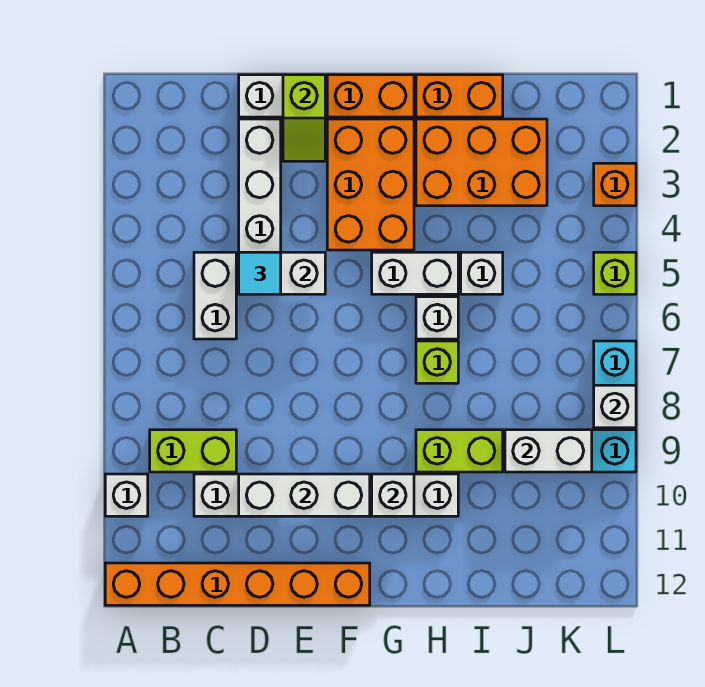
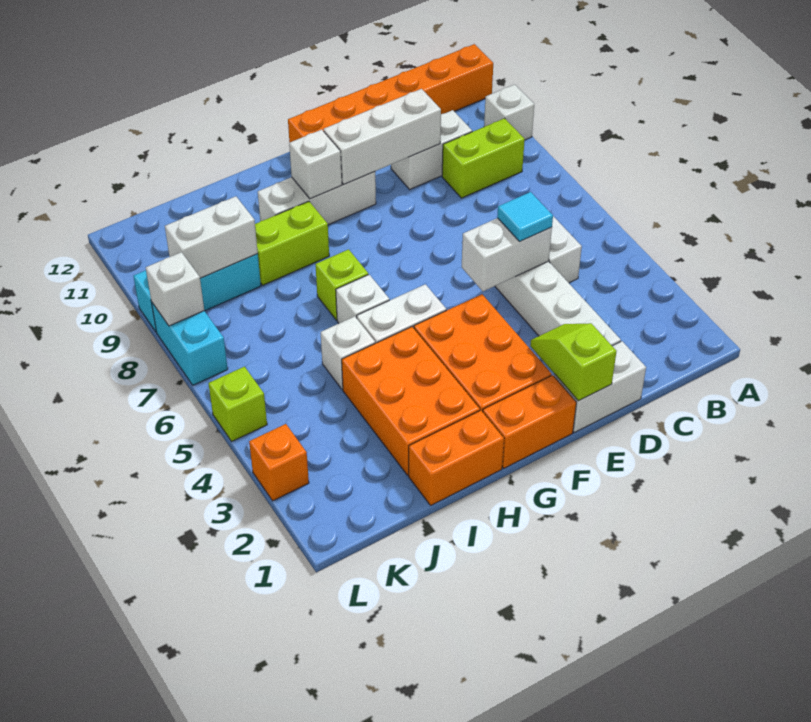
orange brick H2:J3 level 1 -> orange brick H2:I4 level 1

